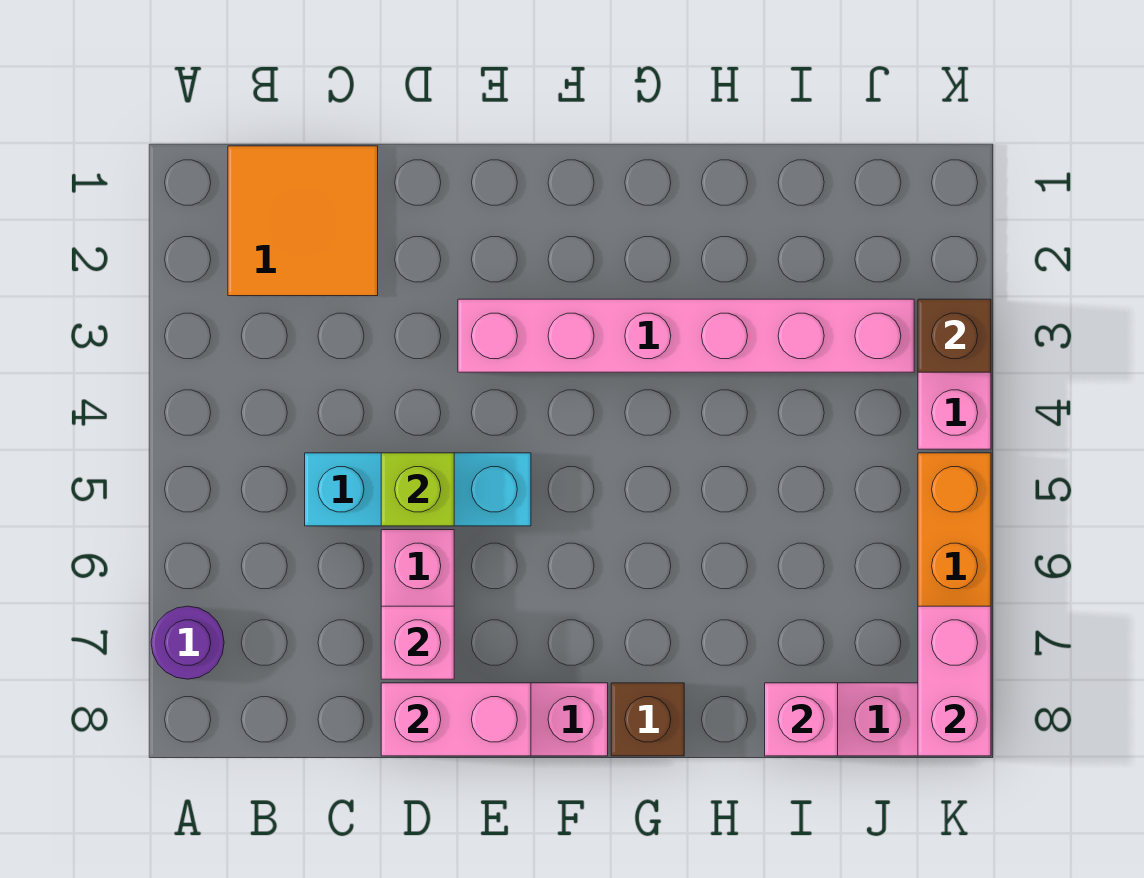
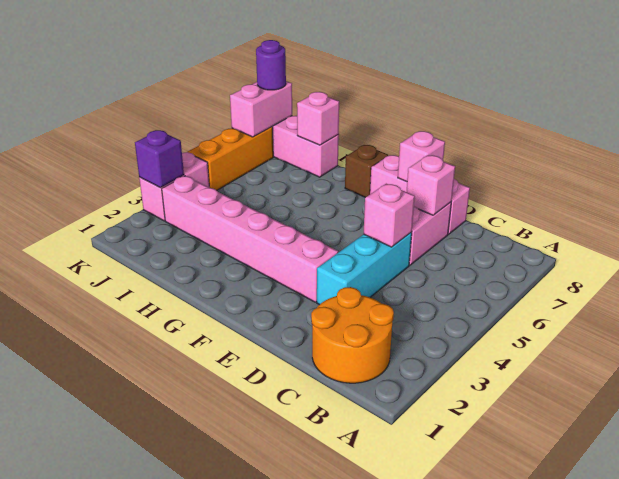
purple round brick A7 level 1 -> purple round brick K8 level 3
orange tile B1:C2 level 1 -> orange round brick B1:C2 level 1
cyan brick C5:E5 level 1 -> cyan brick D3:D5 level 1
lime brick D5 level 2 -> pink brick D5 level 2
pink brick D8:E8 level 2 -> pink brick E8 level 2
brown brick K3 level 2 -> purple brick K3 level 2

